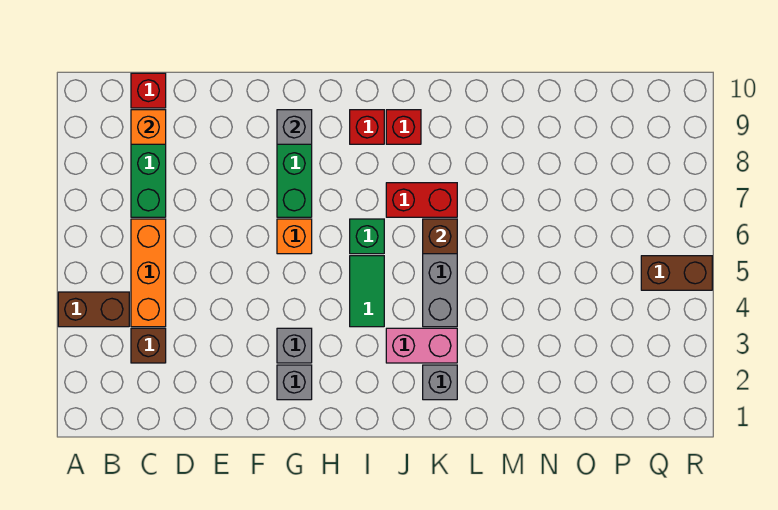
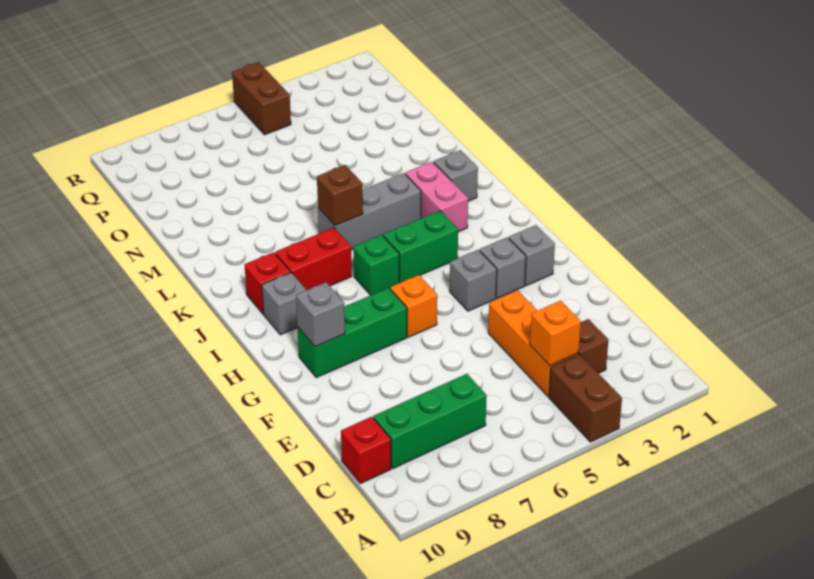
orange brick C4:C6 level 1 -> orange brick C4:E4 level 1
orange brick C9 level 2 -> orange brick C4 level 2
none -> grey brick G4 level 1
green tile I4:I5 level 1 -> green brick I4:I5 level 1
red brick I9 level 1 -> grey brick I9 level 1
red brick J7:K7 level 1 -> red brick J7:J8 level 1

